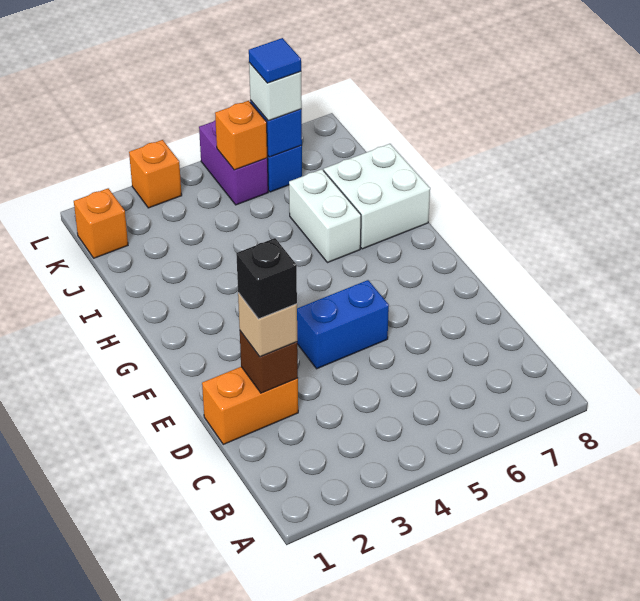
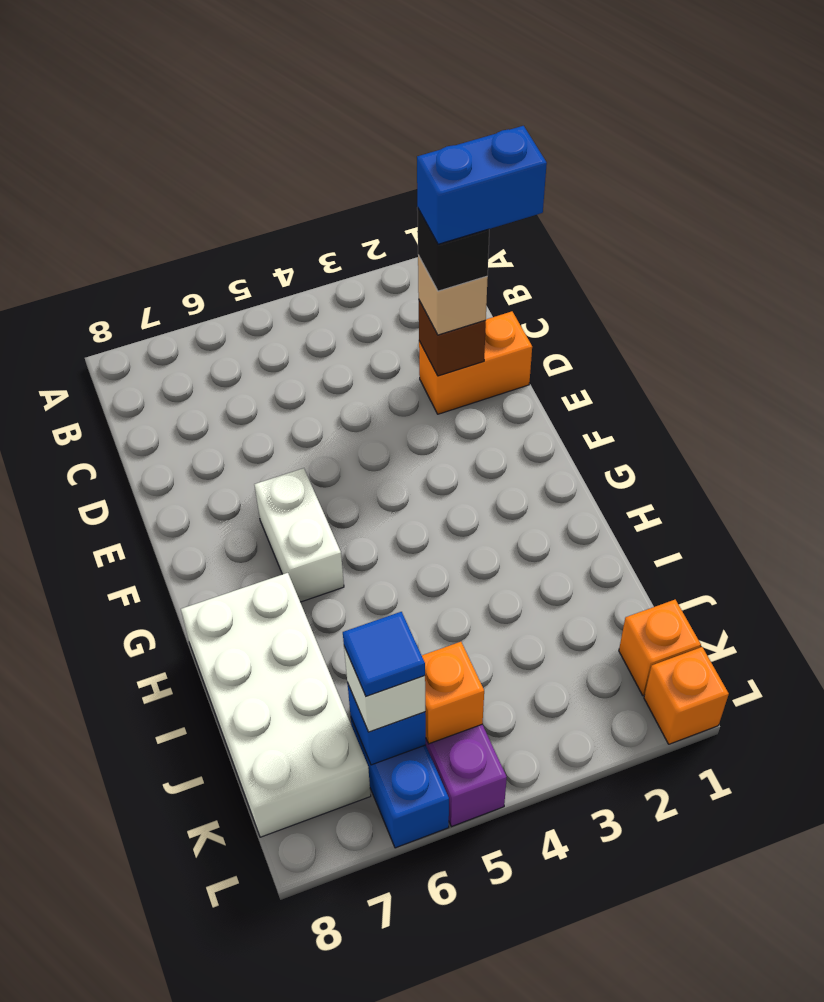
blue brick E4:E5 level 1 -> blue brick D1:D2 level 5
white brick H6:I6 level 1 -> white brick F6:G6 level 1
white brick H7:I8 level 1 -> white brick H7:K8 level 1
orange brick L3 level 1 -> orange brick L1 level 1

